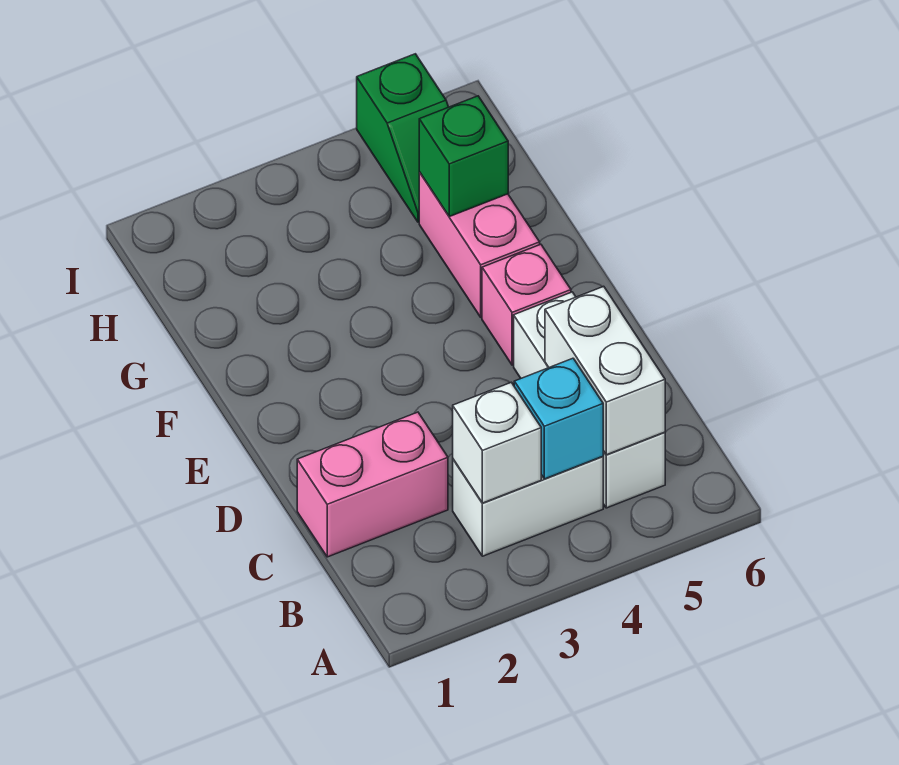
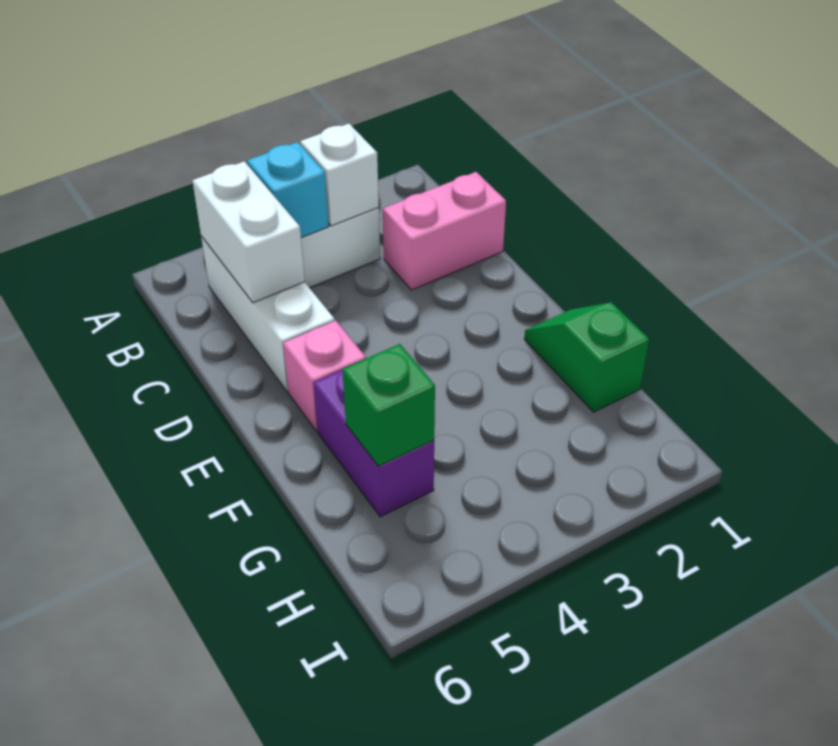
pink brick F5:G5 level 1 -> purple brick F5:G5 level 1
green slope H5:I5 level 1 top I -> green slope F1:G1 level 1 top G

